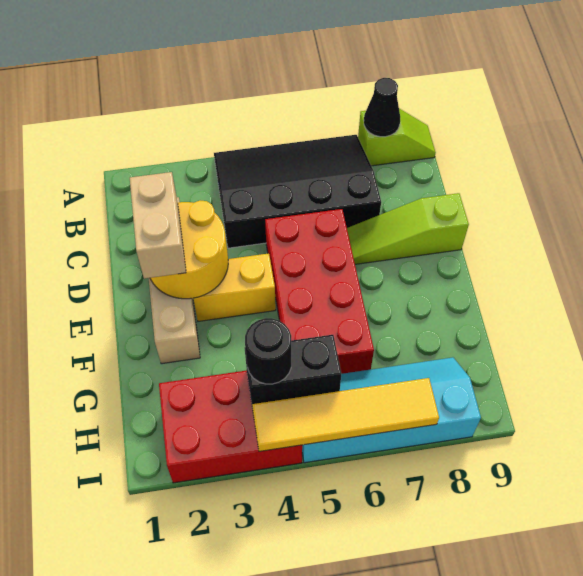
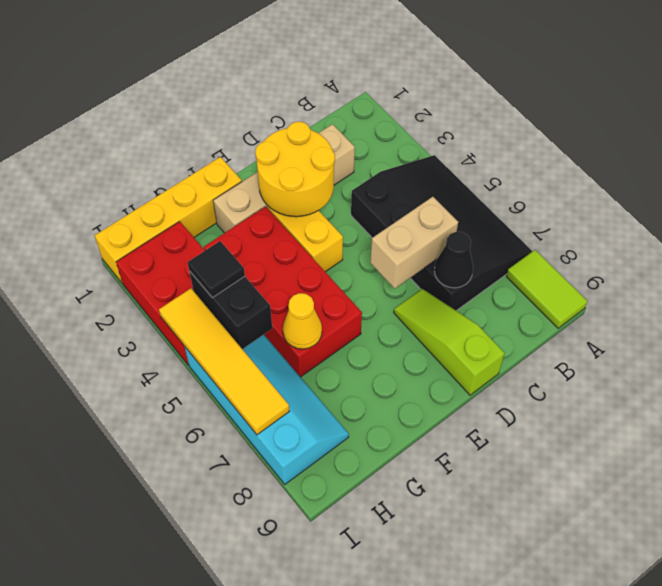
lime slope A8:A9 level 1 top 8 -> lime tile A8:A9 level 1
black cone A8 level 2 -> black cone C7 level 2
tan brick D2:E2 level 3 -> tan brick C6:D6 level 2
red brick D5:G6 level 1 -> red brick F3:G6 level 1
none -> yellow brick F1:I1 level 1
none -> yellow cone G6 level 2
black round brick H4 level 3 -> black tile H4 level 3

